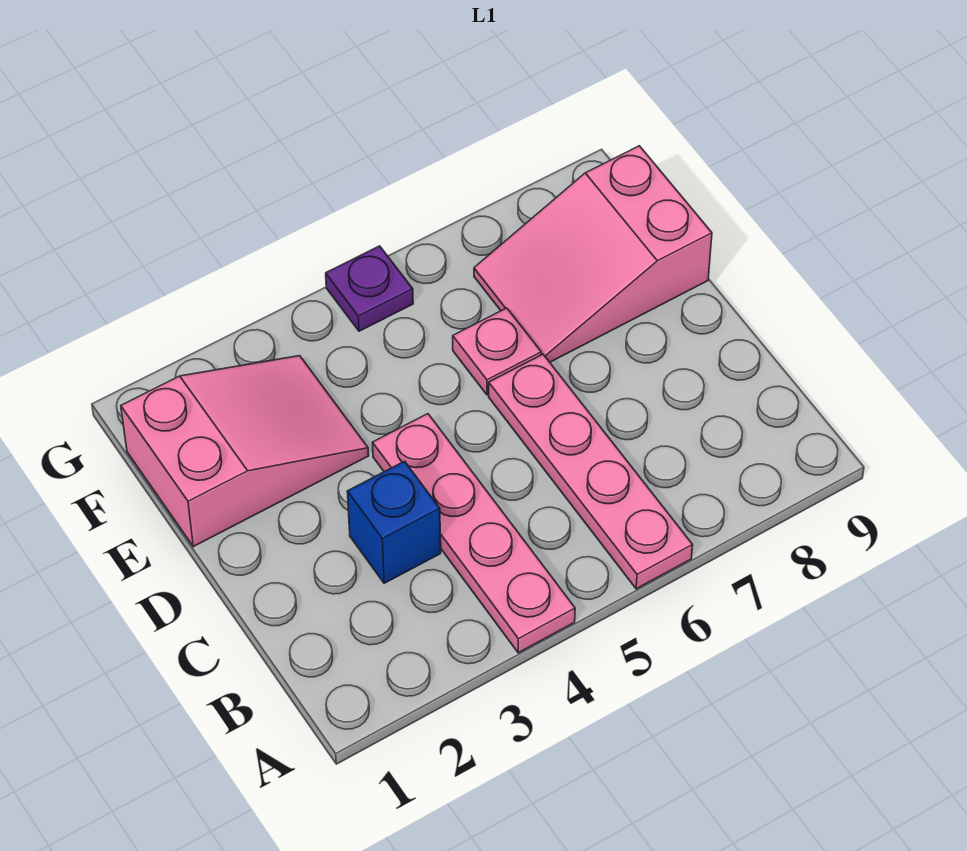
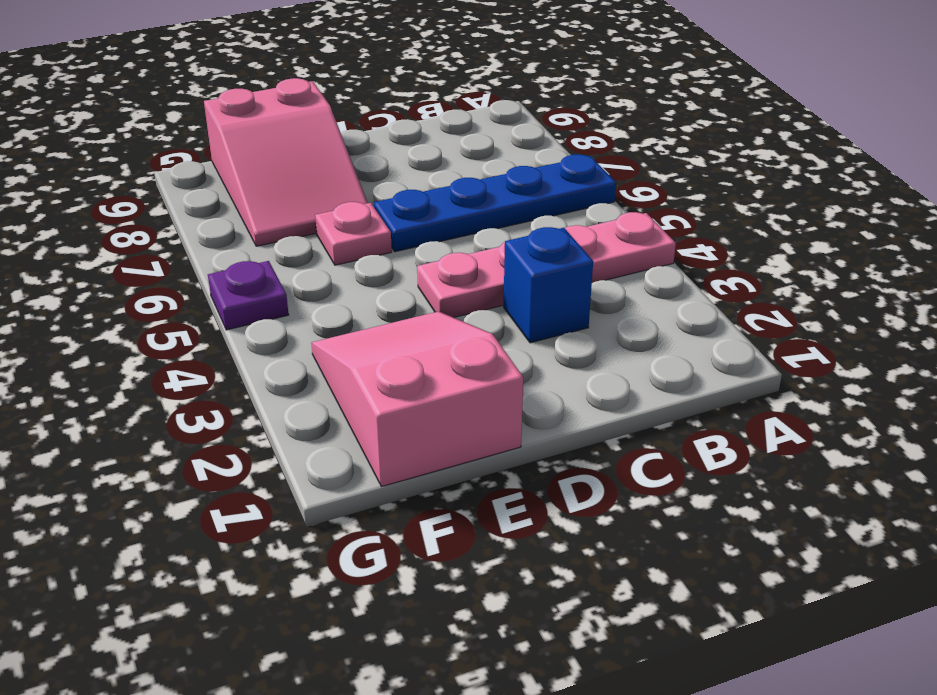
pink plate A6:D6 level 1 -> blue plate A6:D6 level 1

